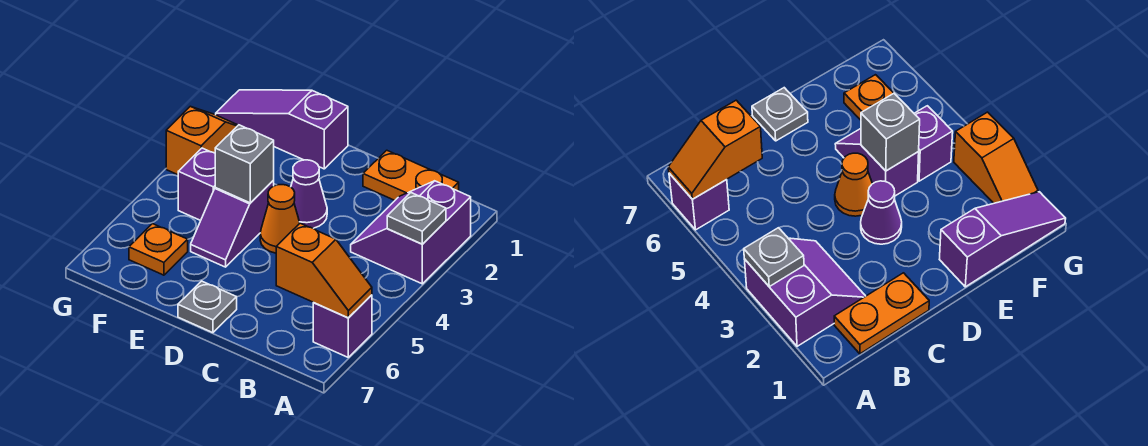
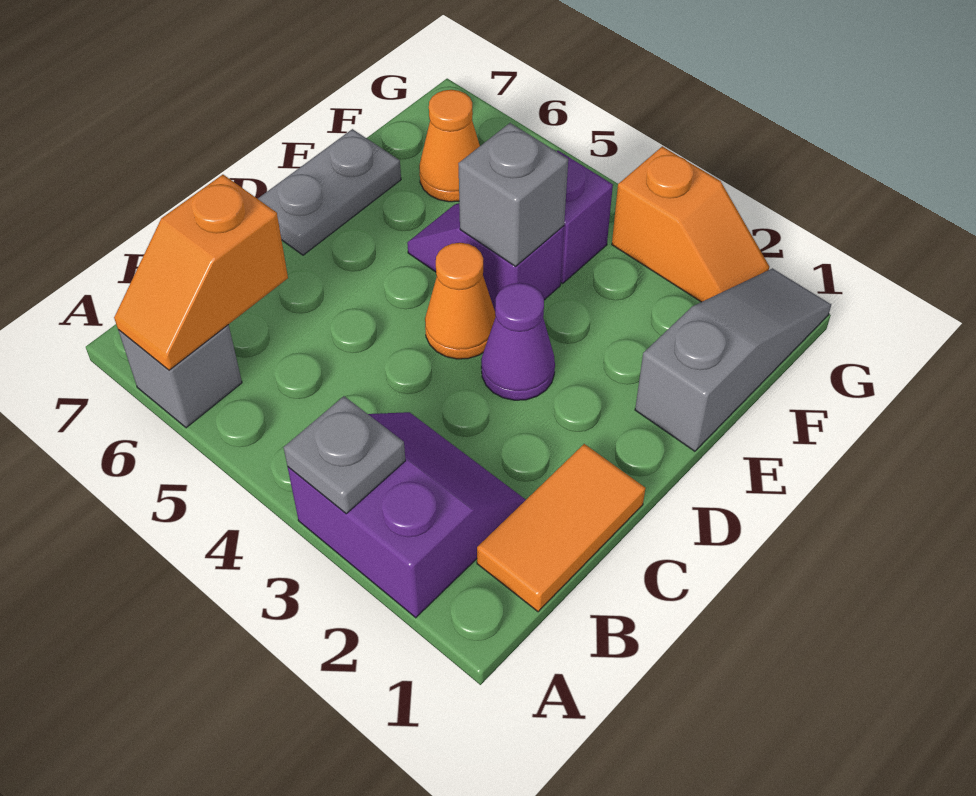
purple brick A6 level 1 -> grey brick A6 level 1
orange plate B1:C1 level 1 -> orange tile B1:C1 level 1
grey plate D7 level 1 -> grey plate D7:E7 level 1
purple slope E1:G1 level 1 top E -> grey slope E1:G1 level 1 top E
orange plate F6 level 1 -> orange cone F6 level 1

